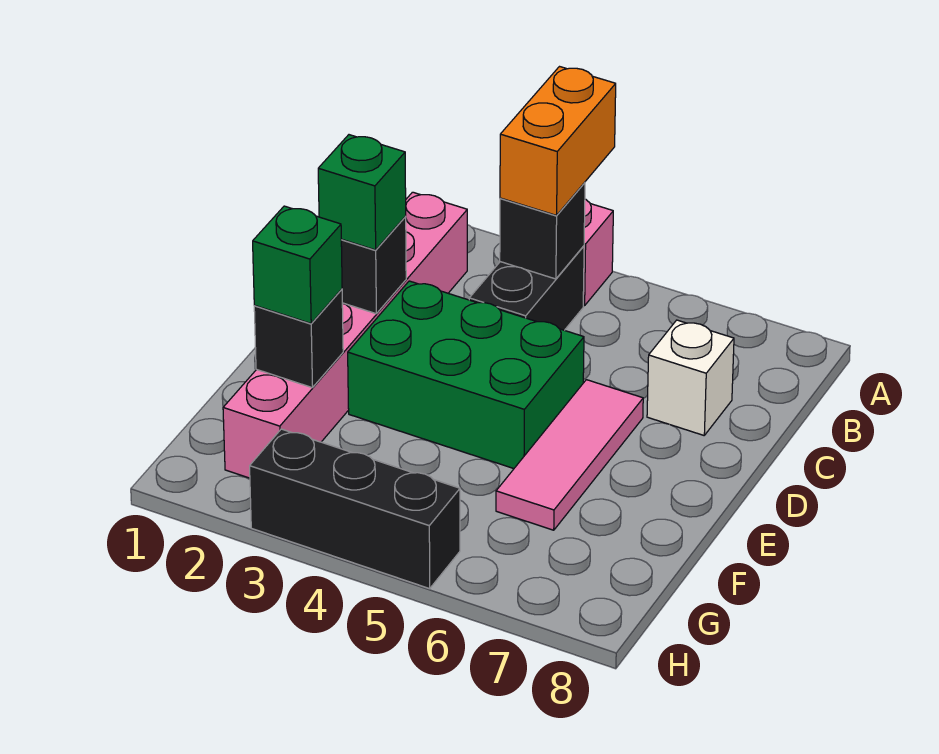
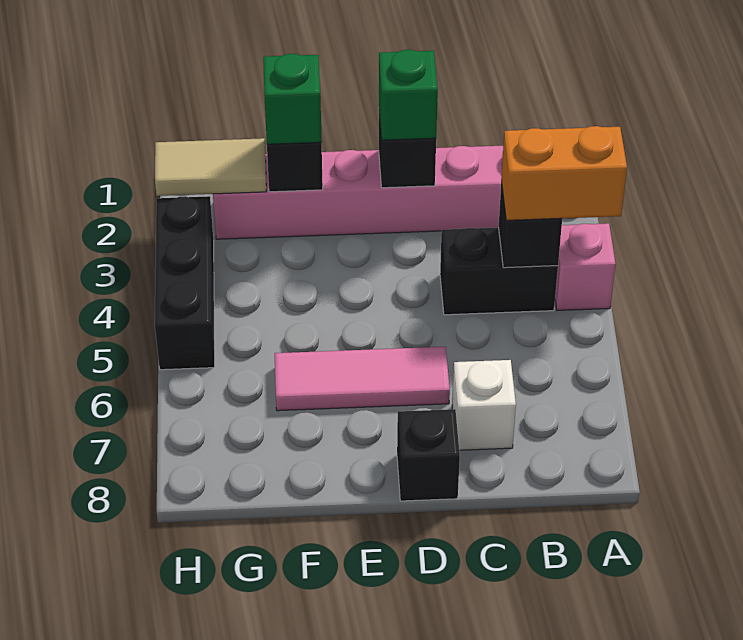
green brick D3:E5 level 1 -> none
none -> black brick D8 level 1
none -> tan tile G2:H2 level 2

